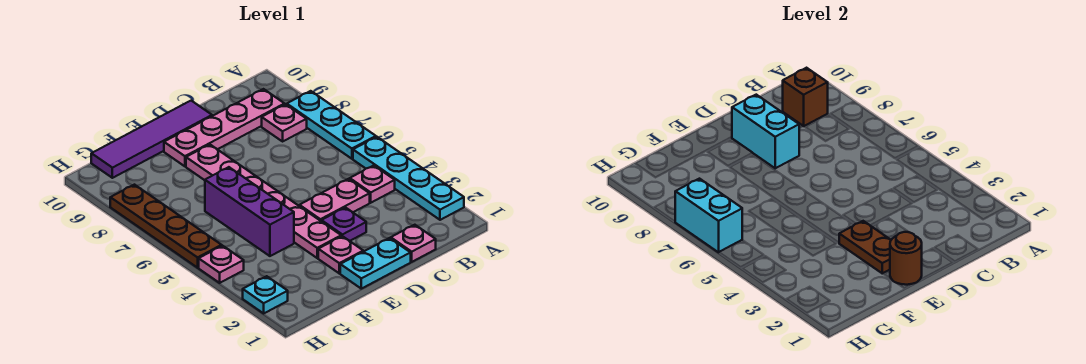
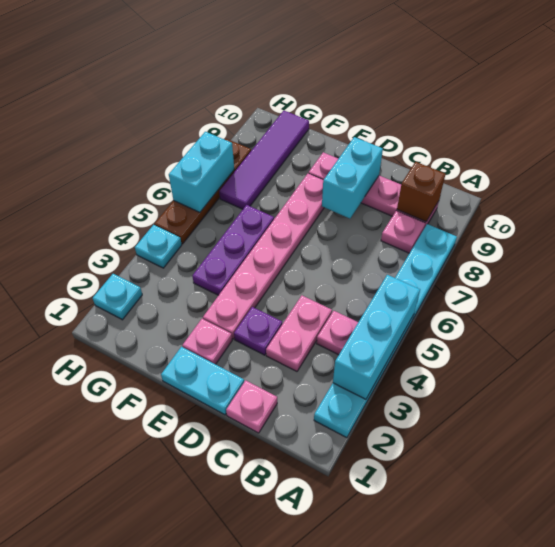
none -> cyan brick A3:A5 level 2
pink plate C4:D4 level 1 -> pink plate C3:C4 level 1
purple tile D10:G10 level 1 -> purple tile G7:G10 level 1
brown round brick E1 level 2 -> none
brown plate E2:E3 level 2 -> none
purple brick F4:F6 level 1 -> purple plate F4:F6 level 1
pink plate H4 level 1 -> cyan plate H4 level 1

